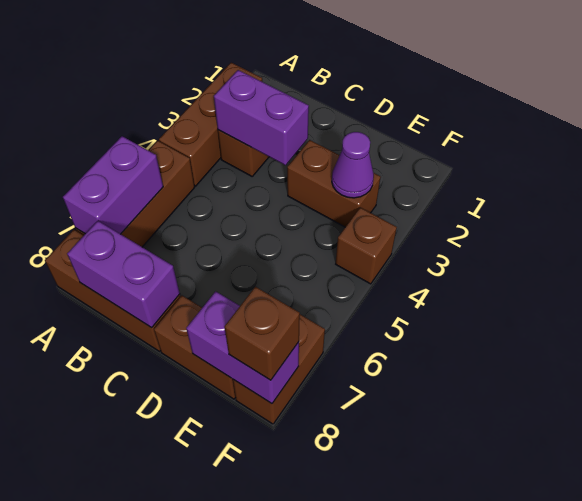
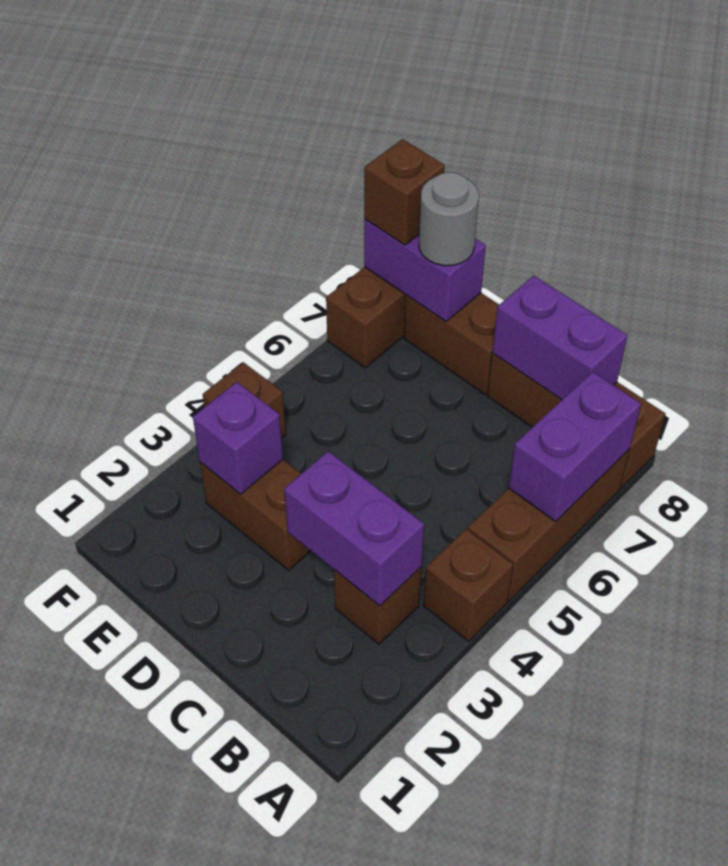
brown brick A2:A4 level 1 -> brown brick A4 level 1
purple cone E3 level 2 -> purple brick E3 level 2
none -> grey round brick E8 level 3

